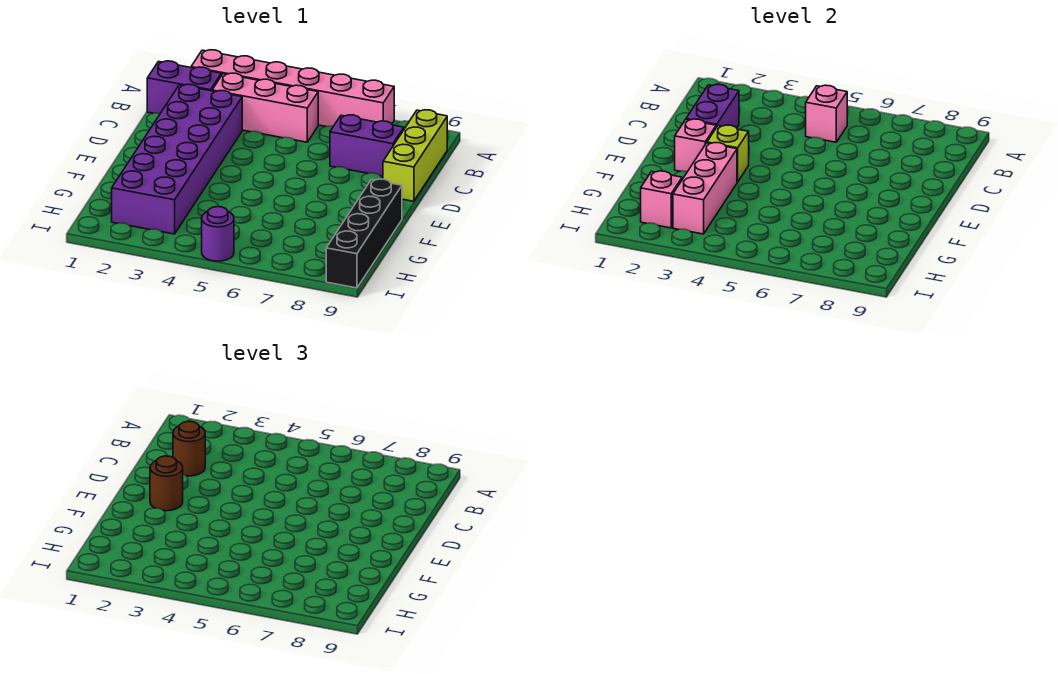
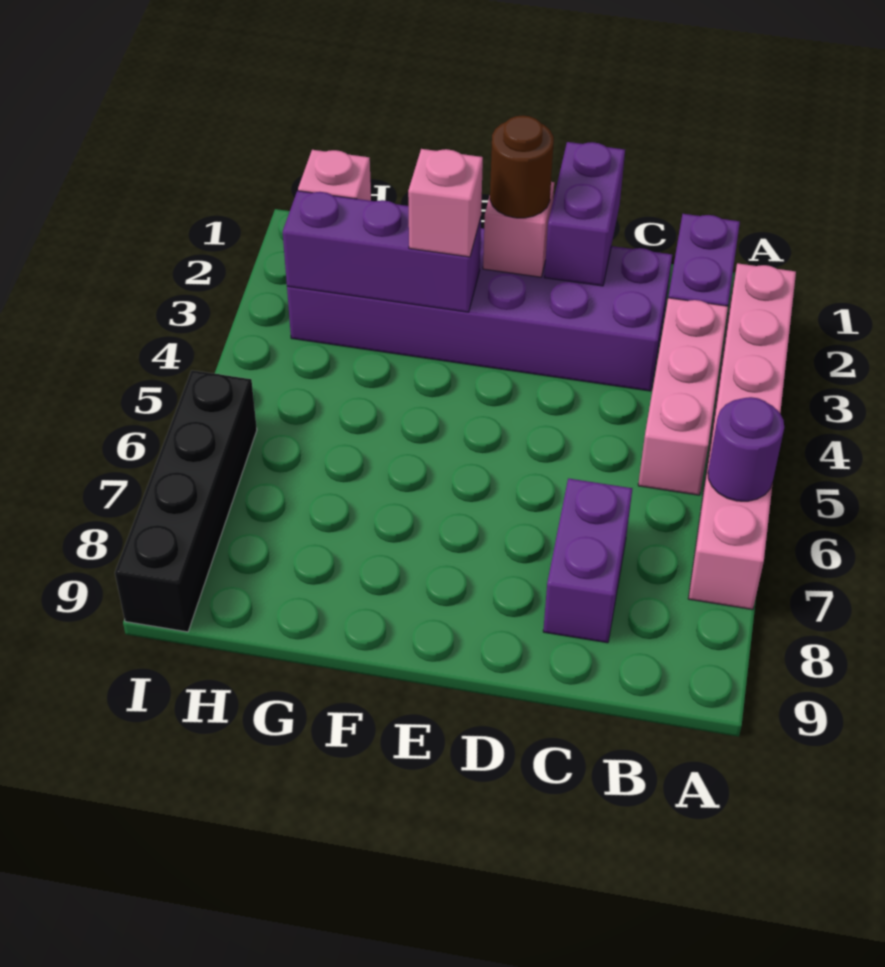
pink brick B5 level 2 -> pink brick F3 level 3
lime brick B9:D9 level 1 -> none
purple brick C2:D2 level 2 -> purple brick D1:D2 level 2
brown round brick C2 level 3 -> none
lime brick E3 level 2 -> none
pink brick F3:H3 level 2 -> purple brick F3:H3 level 2
black brick F9:I9 level 1 -> black brick I6:I9 level 1
purple round brick I5 level 1 -> purple round brick A6 level 2

